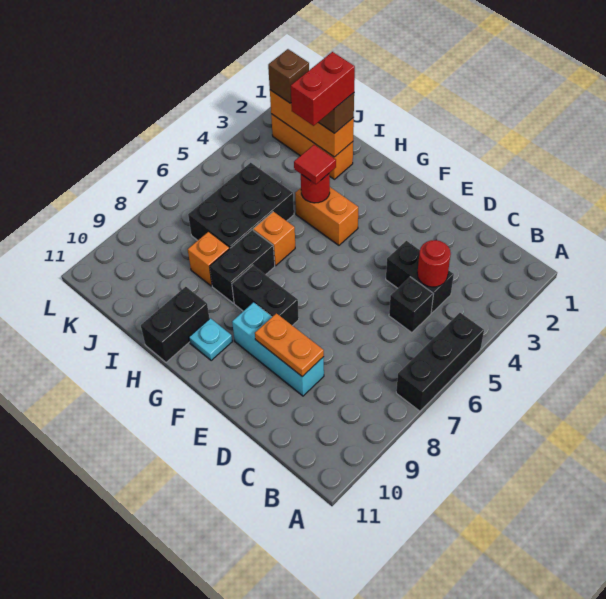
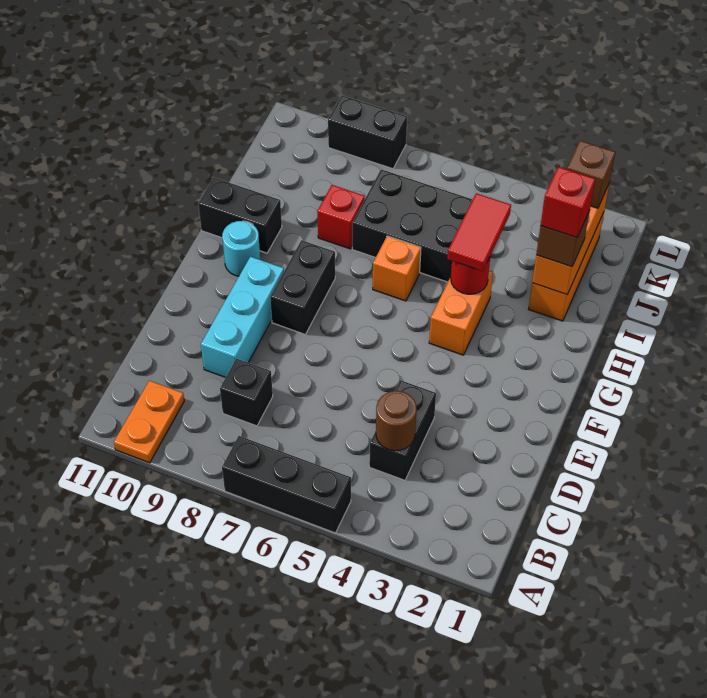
red round brick C4 level 2 -> brown round brick C4 level 2
black brick C5 level 1 -> black brick C8 level 1
orange plate D9:E9 level 2 -> orange plate A10:B10 level 1
cyan plate G10 level 1 -> cyan round brick G10 level 1
red tile H4 level 3 -> red tile H4:I4 level 3
black brick H7:H8 level 1 -> black brick L8:L9 level 1
red brick I2:I3 level 4 -> red brick I2 level 4
orange brick I8 level 1 -> red brick I8 level 1

